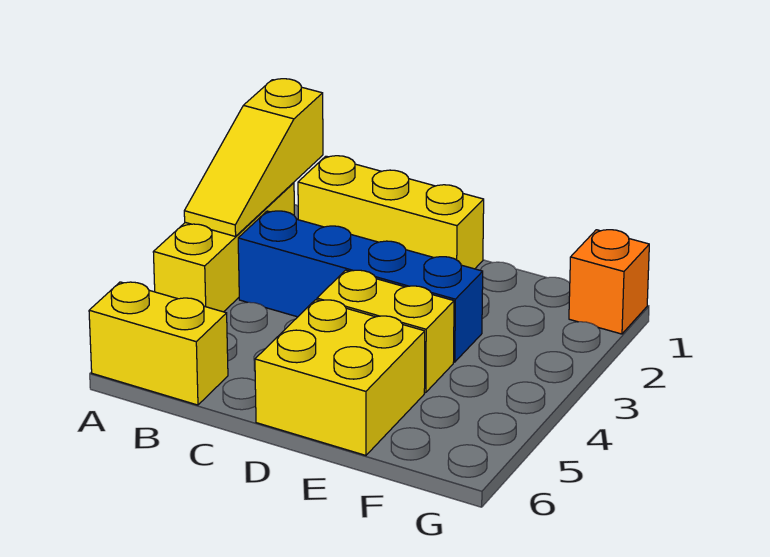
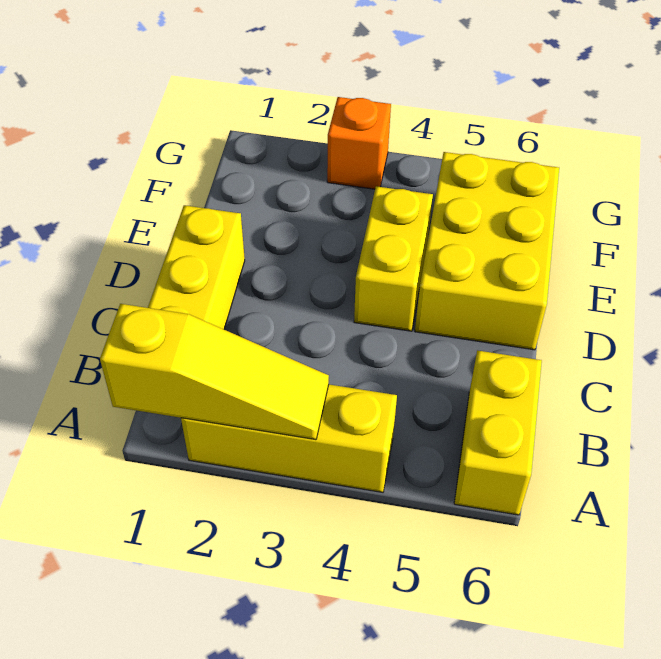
blue brick B3:E3 level 1 -> none
yellow brick D5:E6 level 1 -> yellow brick D5:F6 level 1
orange brick G1 level 1 -> orange brick G3 level 1

